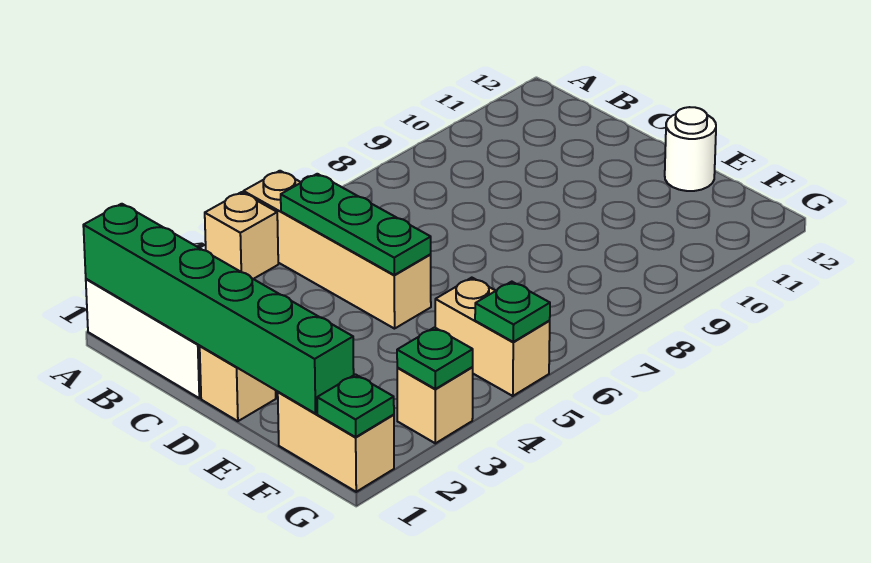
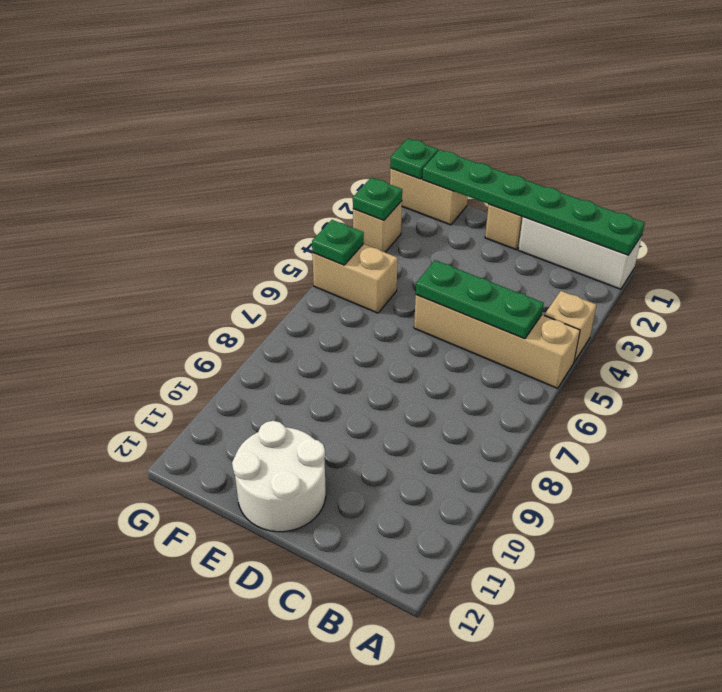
green brick A1:F1 level 2 -> green plate A1:F1 level 2
white round brick E12 level 1 -> white round brick D11:E12 level 1

